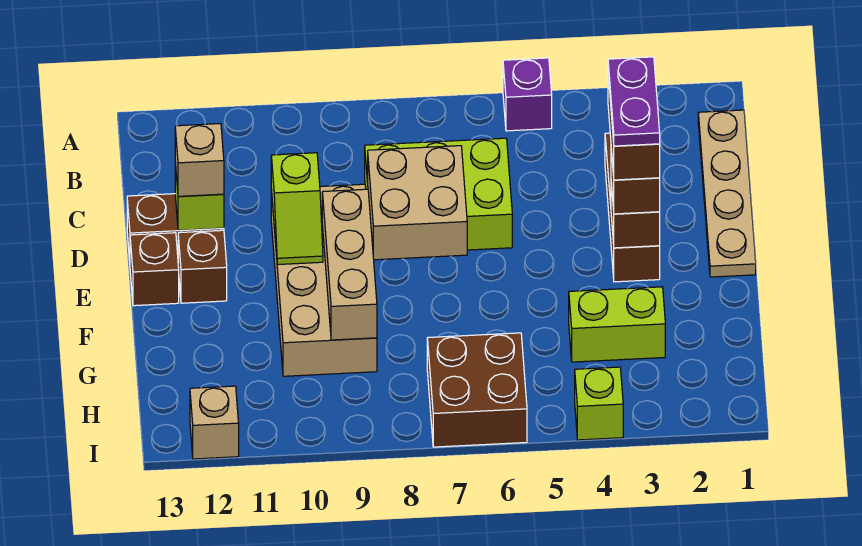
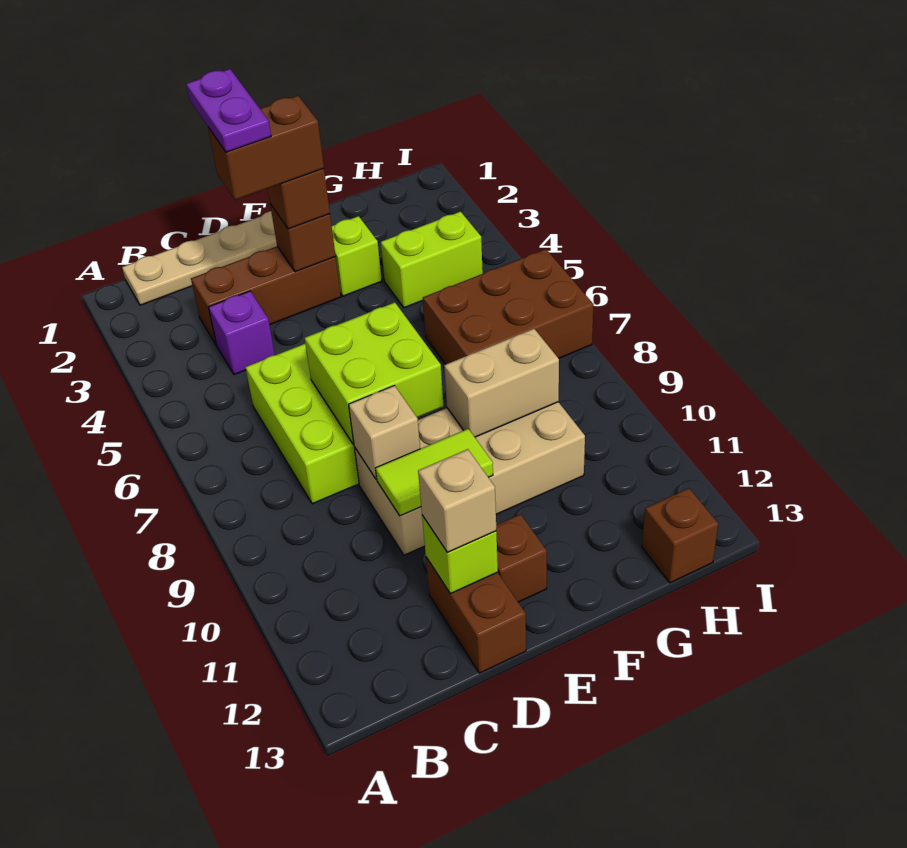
purple brick A5 level 1 -> purple brick C4 level 1
purple plate D3:E3 level 5 -> purple plate D2:D3 level 5
tan brick D7:E8 level 2 -> lime brick D7:E8 level 2
lime slope D10:E10 level 2 top D -> lime tile D10:E10 level 2
tan brick E9:G9 level 2 -> tan brick F9:G9 level 2
brown brick E13 level 1 -> brown brick H13 level 1
lime brick G3:G4 level 1 -> lime brick G4:H4 level 1
brown brick H6:I7 level 1 -> brown brick G6:I7 level 1
lime brick I4 level 1 -> lime brick F3 level 1
tan brick I12 level 1 -> tan brick D9 level 2

